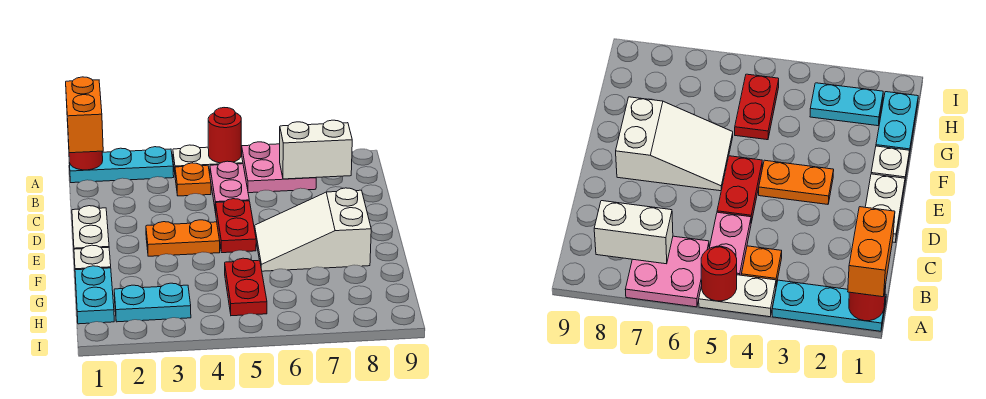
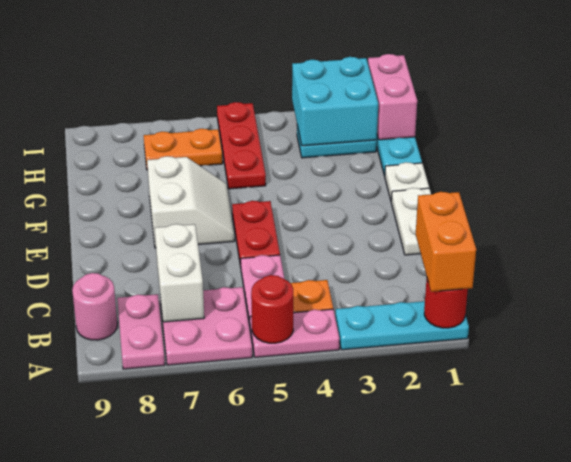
white plate A4:A5 level 1 -> pink plate A4:A5 level 1
none -> pink plate A8:B8 level 1
white brick B7:B8 level 2 -> white brick B7:C7 level 2
none -> pink round brick B9 level 1
orange plate E3:E4 level 1 -> orange plate H6:H7 level 1
white slope E6:F8 level 1 top 8 -> white slope E6:F7 level 1 top 7
red plate G5:H5 level 1 -> red plate G5:I5 level 1
none -> pink brick H1:I1 level 2
none -> cyan brick H2:I3 level 2

